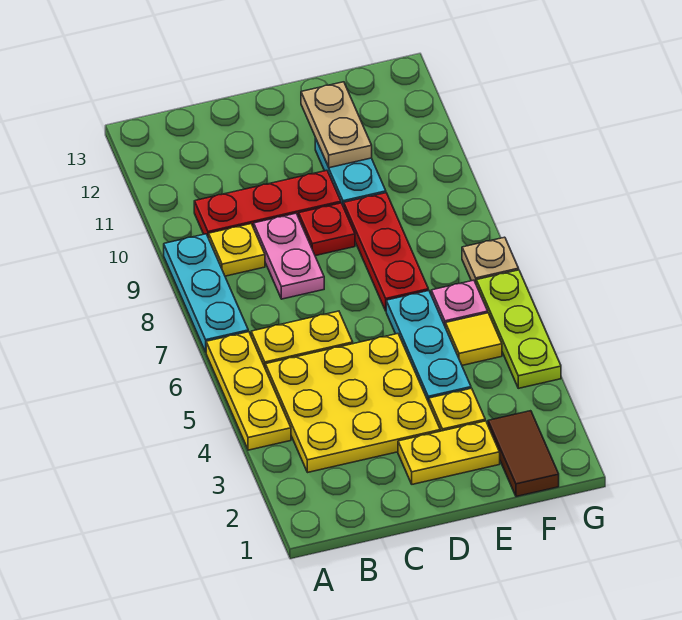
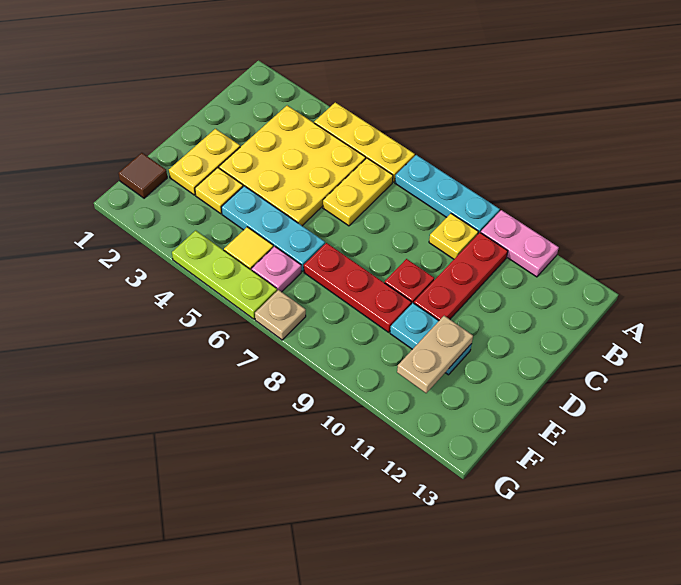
pink plate C8:C9 level 1 -> pink plate A10:A11 level 1
tan plate E11:E12 level 2 -> tan plate E11:F11 level 2
brown tile F1:F2 level 1 -> brown tile F1 level 1

